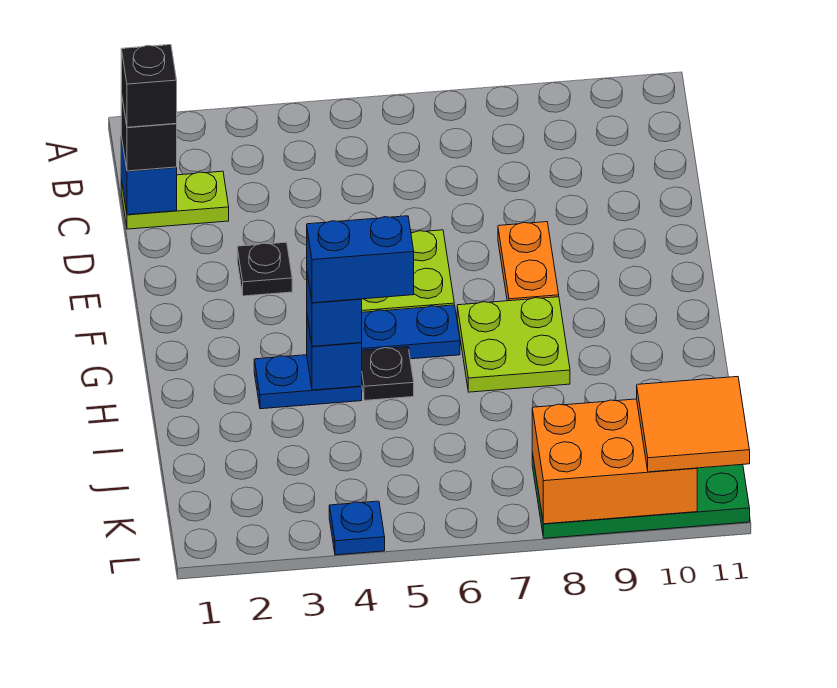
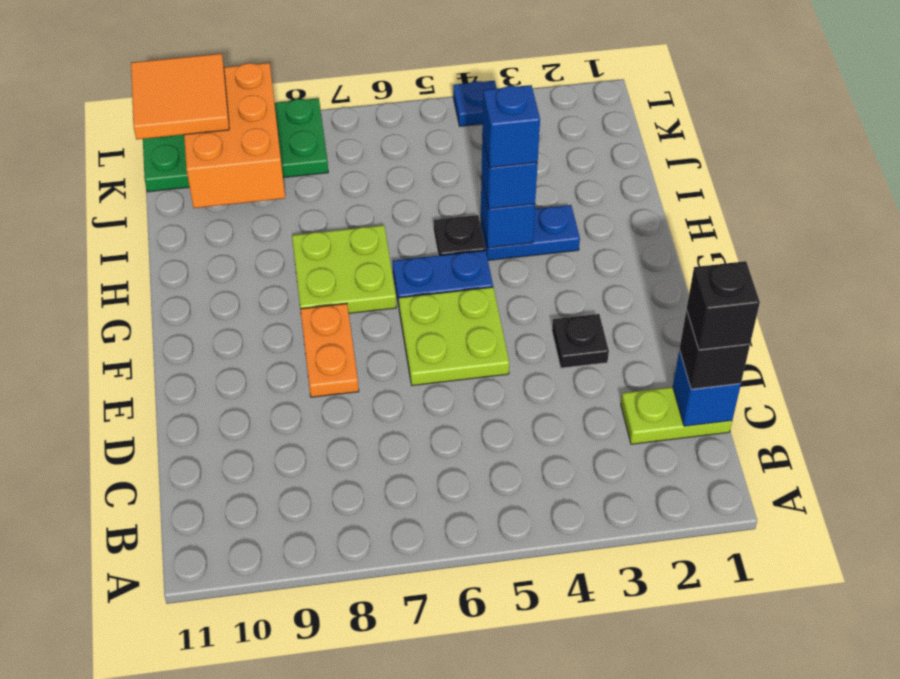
blue brick H4:H5 level 4 -> blue brick H4 level 4
orange brick K8:L10 level 2 -> orange brick J9:L10 level 2

